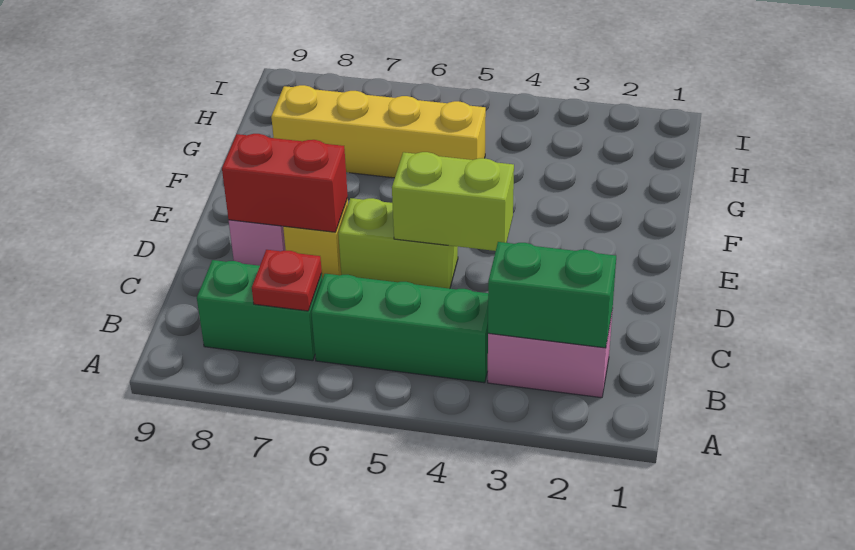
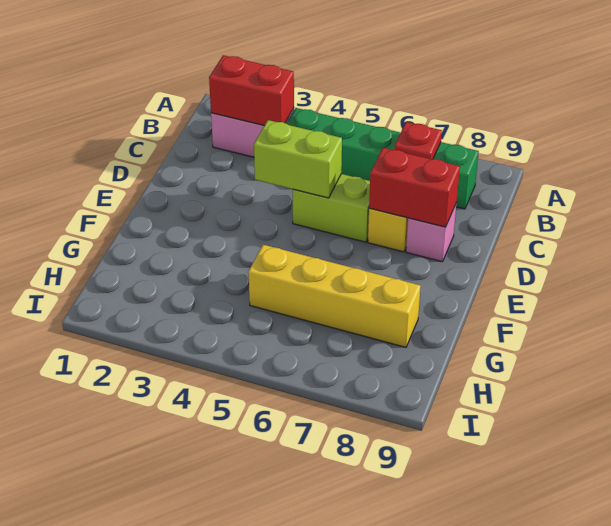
green brick B2:B3 level 2 -> red brick B2:B3 level 2

